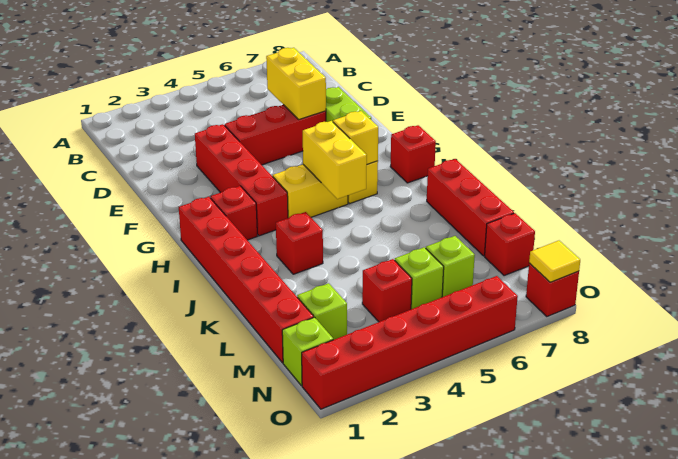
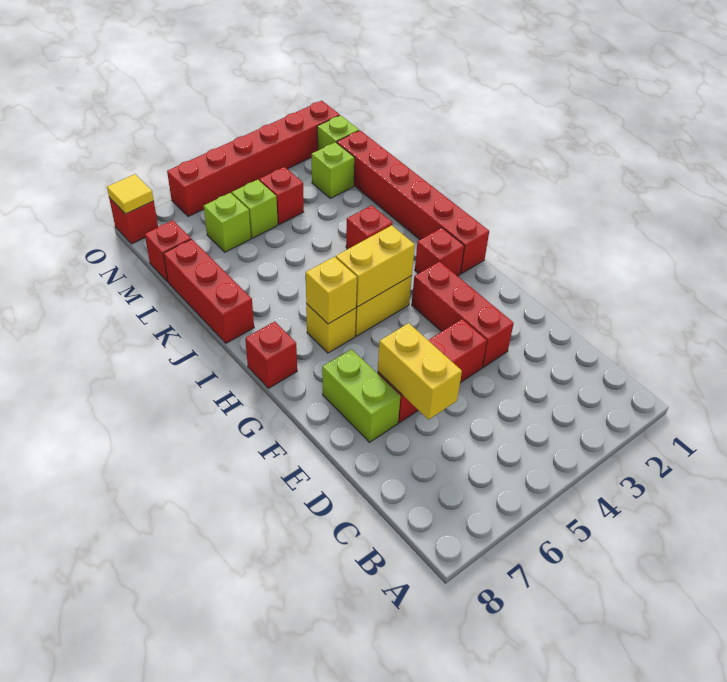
red brick E3:H3 level 1 -> red brick E3:G3 level 1
yellow brick H5:I5 level 2 -> yellow brick H4:H5 level 2

